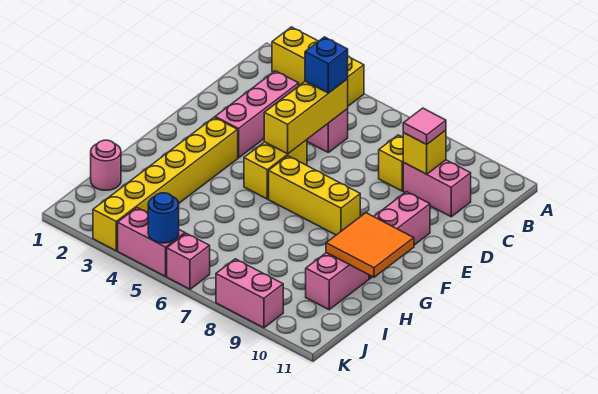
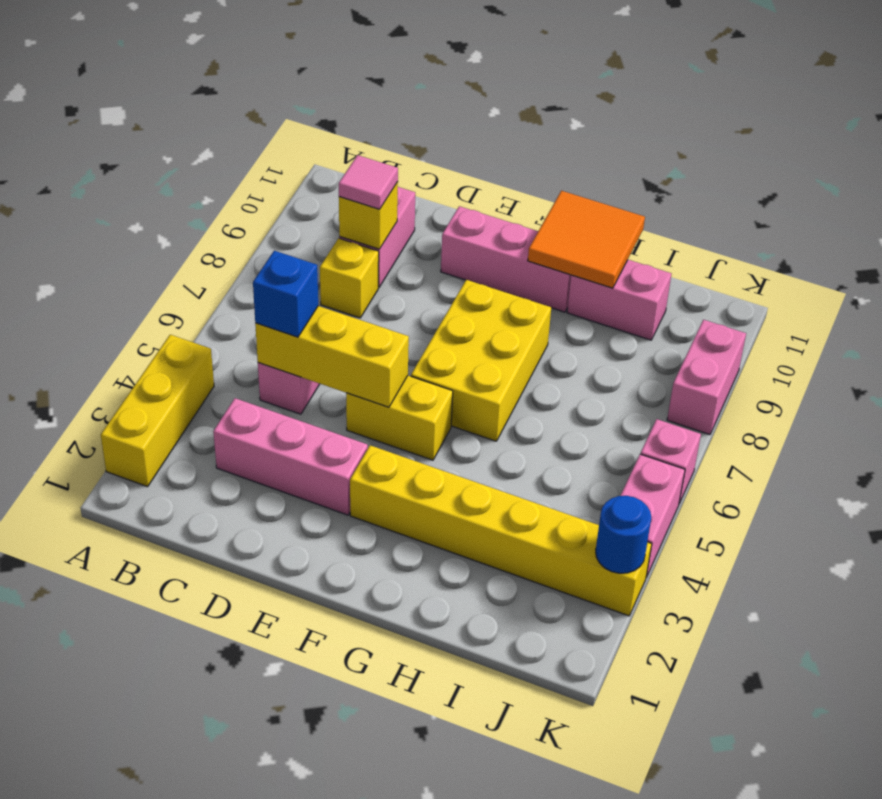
yellow brick F6:F8 level 1 -> yellow brick F6:G8 level 1
pink round brick I1 level 1 -> none
blue round brick K5 level 2 -> blue round brick K3 level 2

